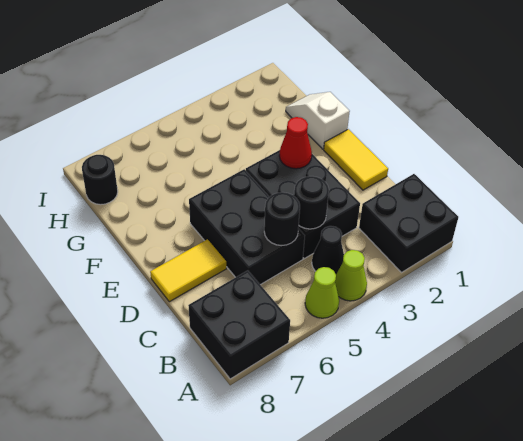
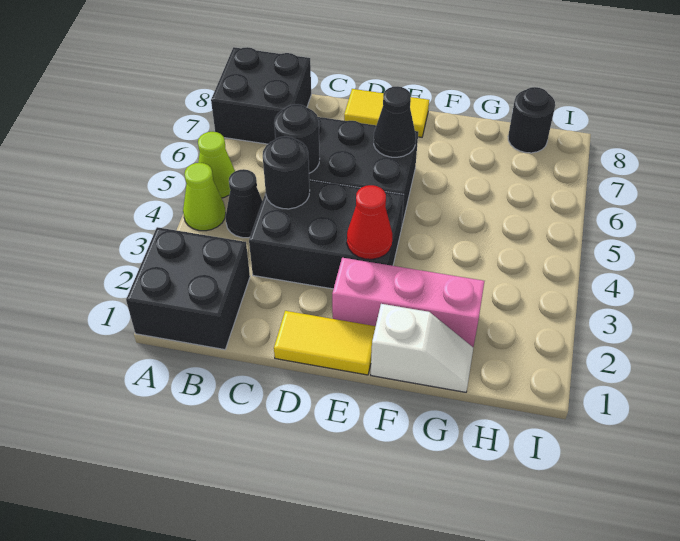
yellow tile D7:D8 level 1 -> yellow tile D8:E8 level 1
none -> pink brick E2:G2 level 1
none -> black cone E6 level 2

